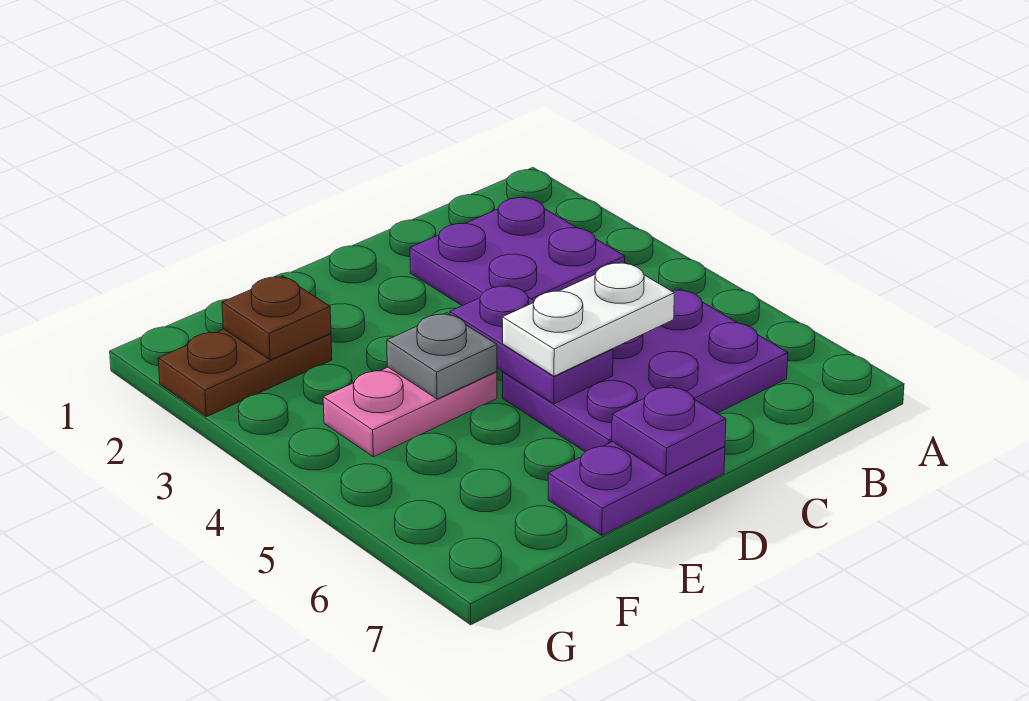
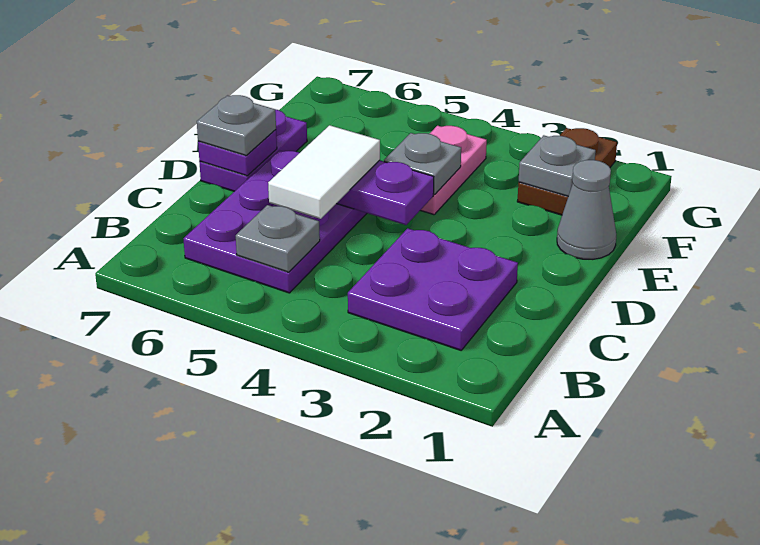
none -> grey plate B5 level 2
white plate C5:D5 level 3 -> white tile C5:D5 level 3
none -> grey plate D7 level 3
none -> grey cone E1 level 1
brown plate F2 level 2 -> grey plate F2 level 2

